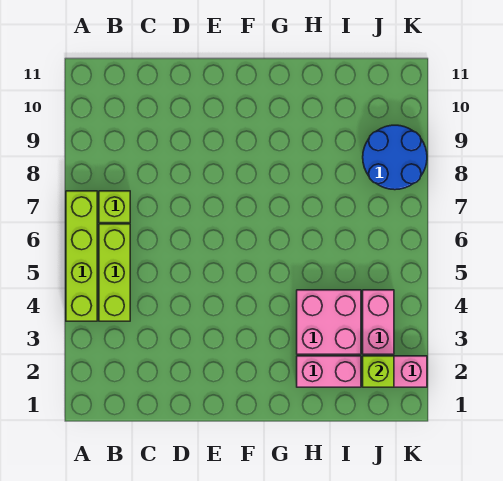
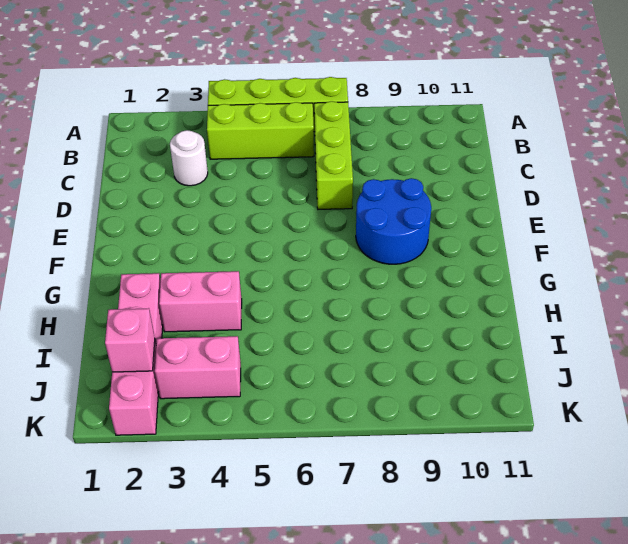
lime brick B7 level 1 -> lime brick B7:D7 level 1
none -> white round brick C3 level 1
pink brick H3:I4 level 1 -> pink brick H3:H4 level 1
lime brick J2 level 2 -> pink brick J2 level 2
blue round brick J8:K9 level 1 -> blue round brick E8:F9 level 1

